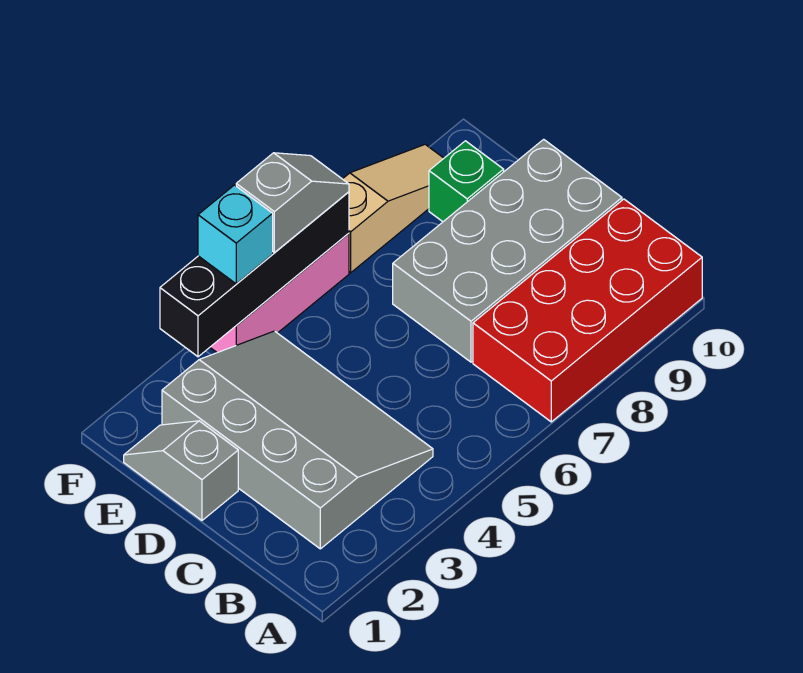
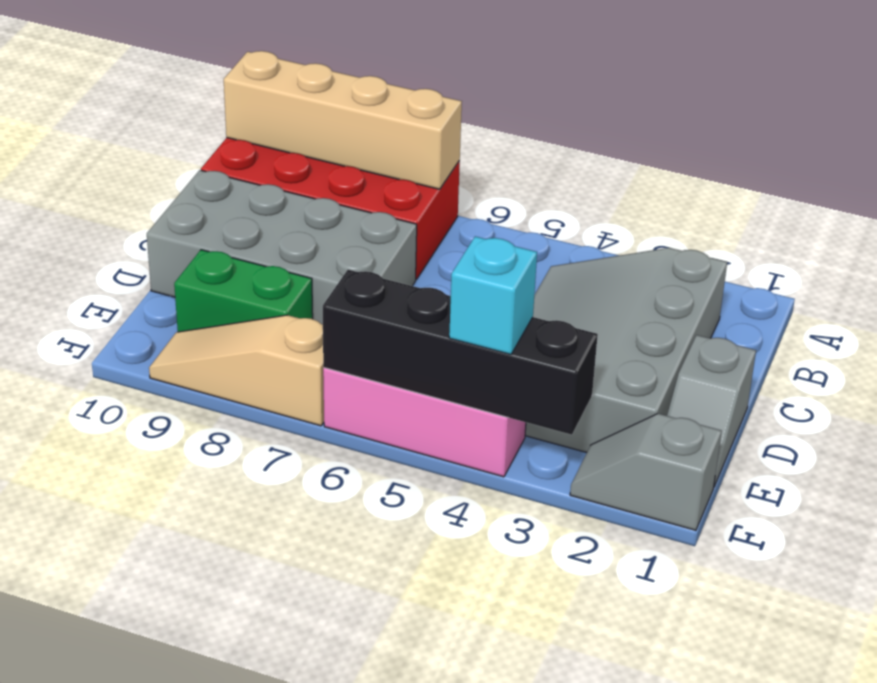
none -> tan brick A7:A10 level 2
green brick E9 level 1 -> green brick E8:E9 level 1
grey slope F5:F6 level 3 top 5 -> grey slope F1:F2 level 1 top 1

